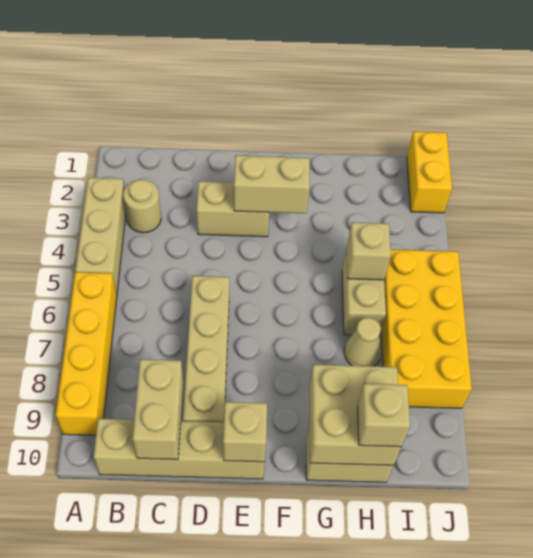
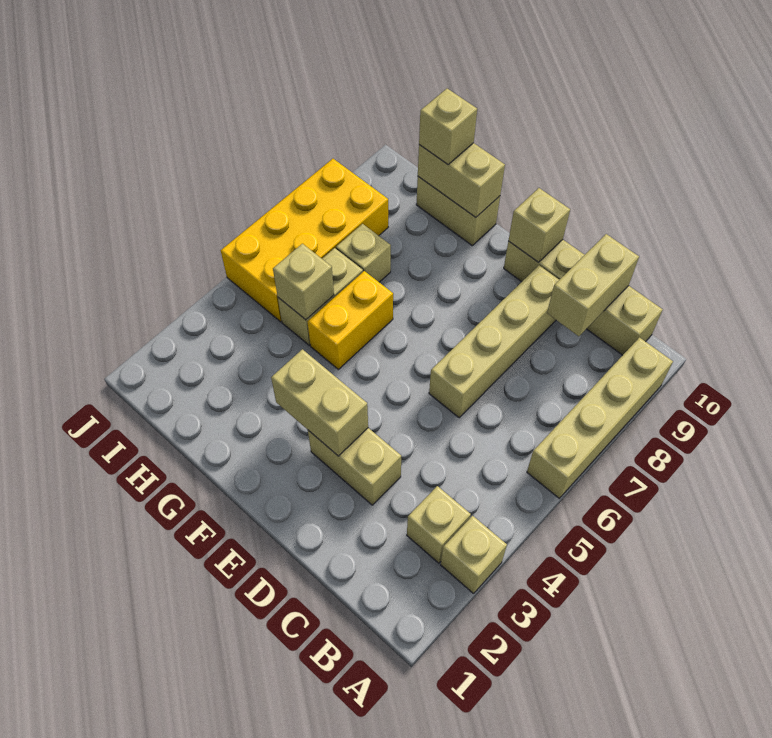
tan brick A3:A5 level 1 -> tan brick A3 level 1
yellow brick A6:A9 level 1 -> tan brick A6:A9 level 1
tan round brick B3 level 1 -> tan brick B3 level 1
tan brick G9:H10 level 2 -> tan brick G10:H10 level 2
tan cone H7 level 1 -> tan brick H7 level 1
yellow brick J1:J2 level 1 -> yellow brick G5:G6 level 1

